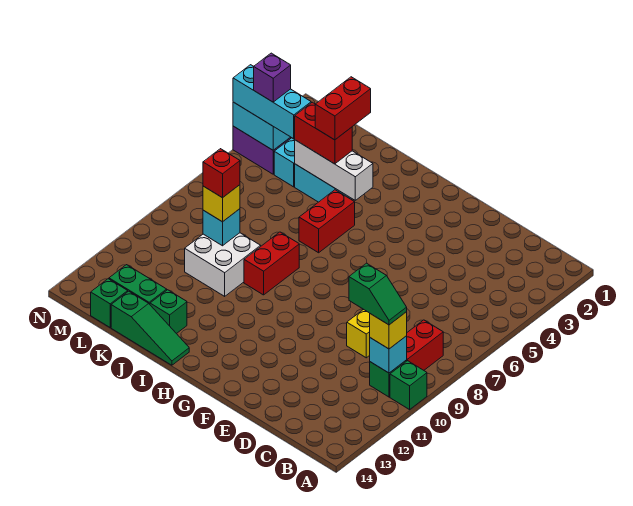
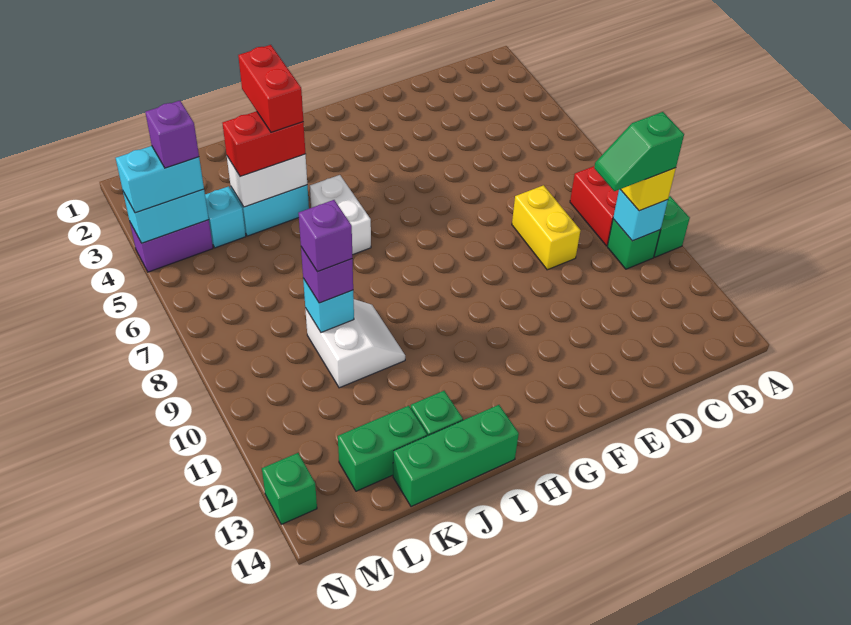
green slope B10:C10 level 4 top C -> green slope B10:C10 level 4 top B
white brick I4:K4 level 2 -> white brick J4:K4 level 2
red brick I5:I6 level 1 -> white brick I5:I6 level 1
red brick I8:I9 level 1 -> none
green slope I14:K14 level 1 top K -> green brick I14:K14 level 1
white brick J9:K10 level 1 -> white slope J9:K10 level 1 top K
yellow brick K9 level 3 -> purple brick K9 level 3
red brick K9 level 4 -> purple brick K9 level 4
cyan brick L4:N4 level 3 -> cyan brick M4:N4 level 3
green brick L14 level 1 -> green brick N13 level 1

